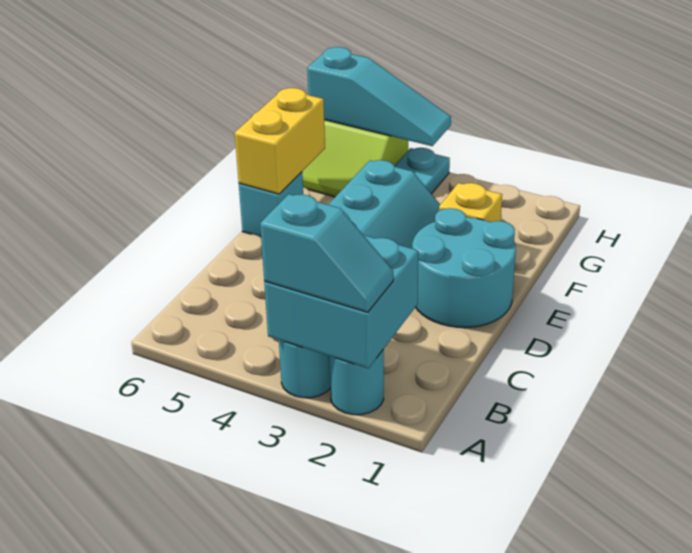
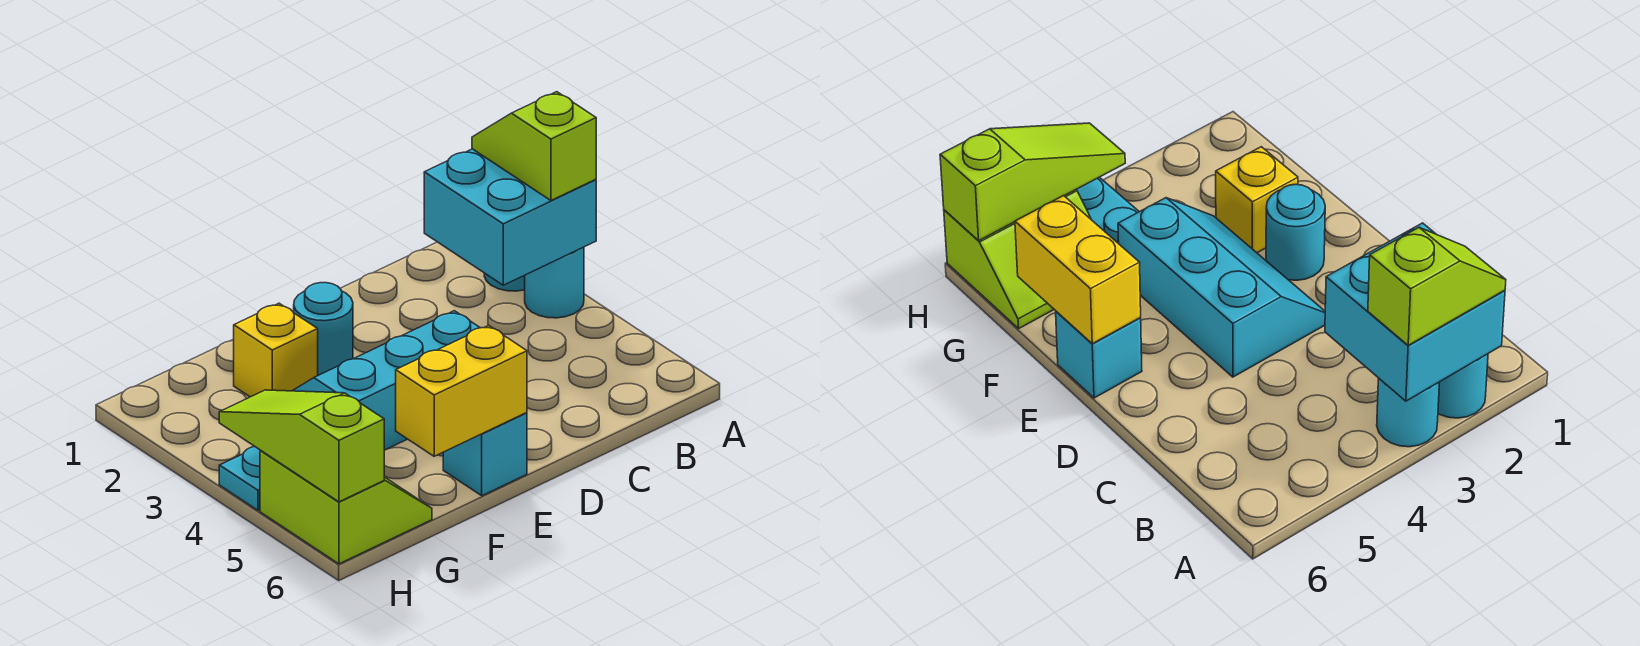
cyan slope A2:A3 level 3 top 3 -> lime slope A2:A3 level 3 top 3
cyan round brick D1:E2 level 1 -> cyan round brick E2 level 1
cyan slope H4:H6 level 2 top 6 -> lime slope H4:H6 level 2 top 6

